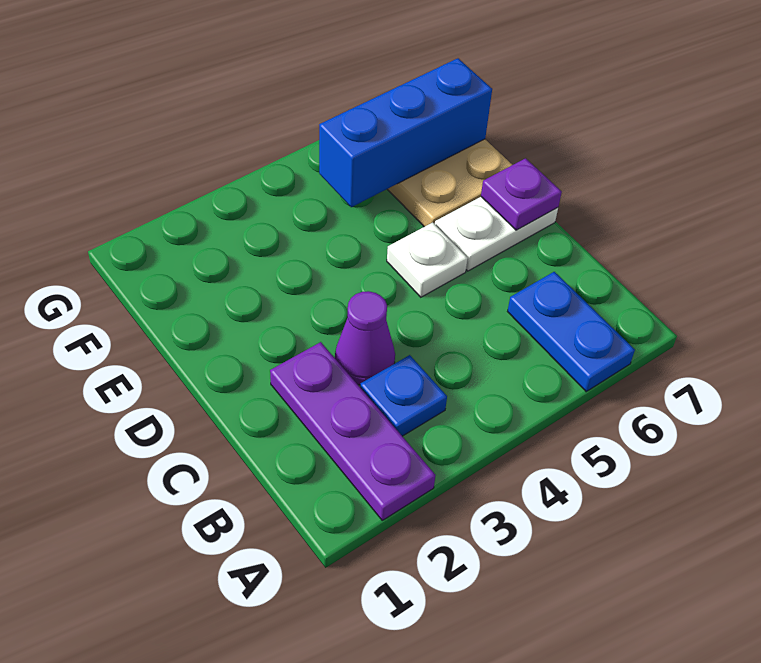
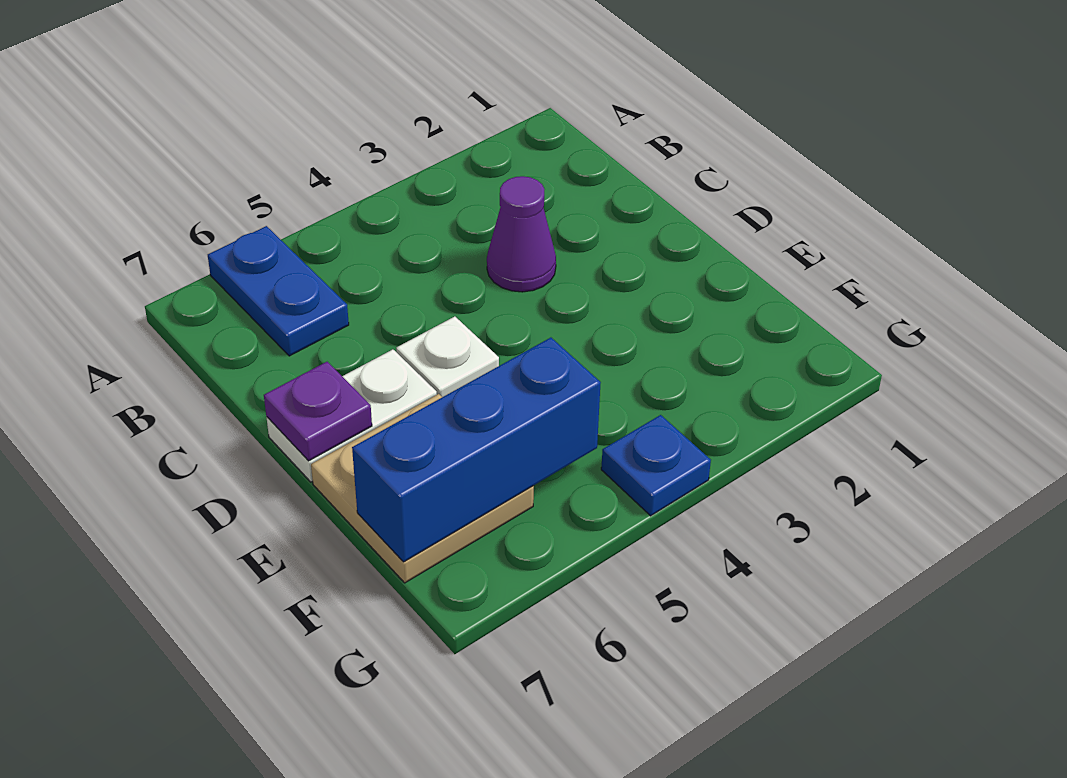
purple plate A2:C2 level 1 -> none
blue plate B3 level 1 -> blue plate G4 level 1

